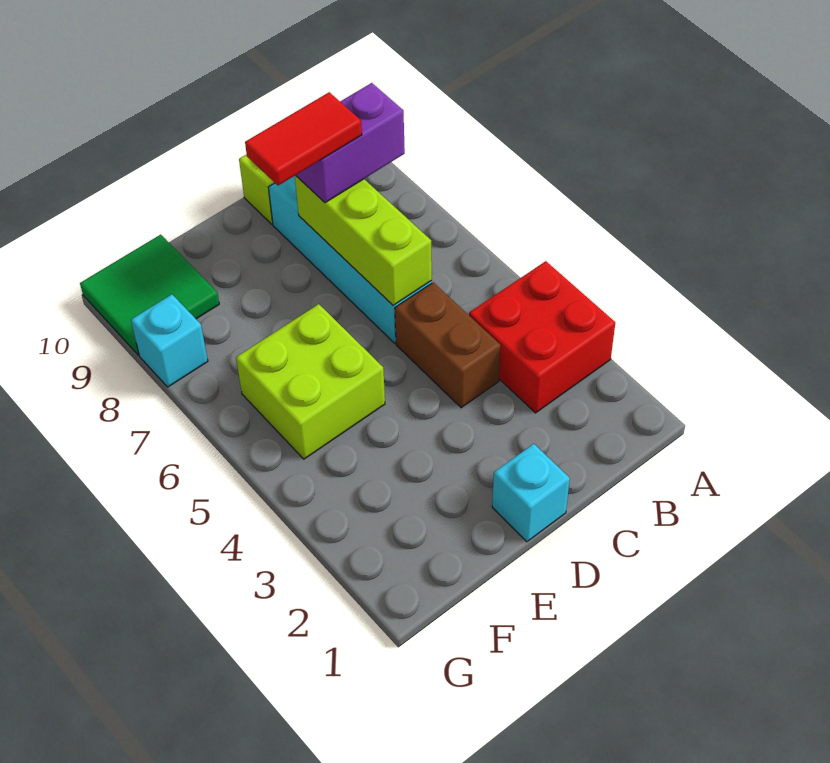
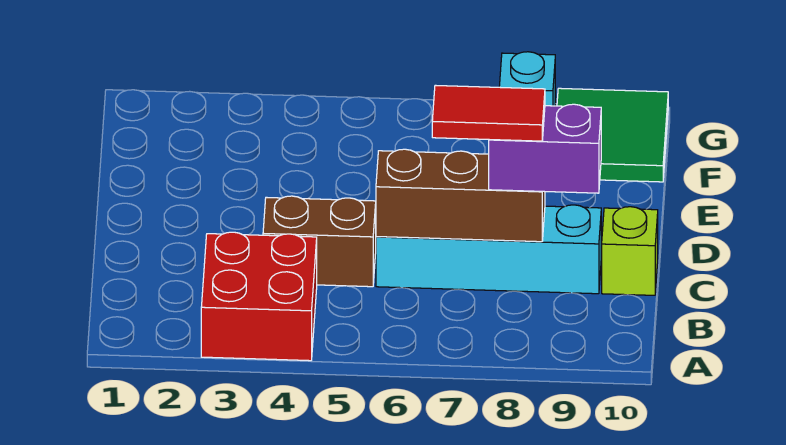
purple brick B8:C8 level 3 -> purple brick C8:C9 level 3
lime brick C6:C8 level 2 -> brown brick C6:C8 level 2
red tile C8:D8 level 4 -> red tile C7:C8 level 4
cyan brick D1 level 1 -> none
lime brick E5:F6 level 1 -> none

